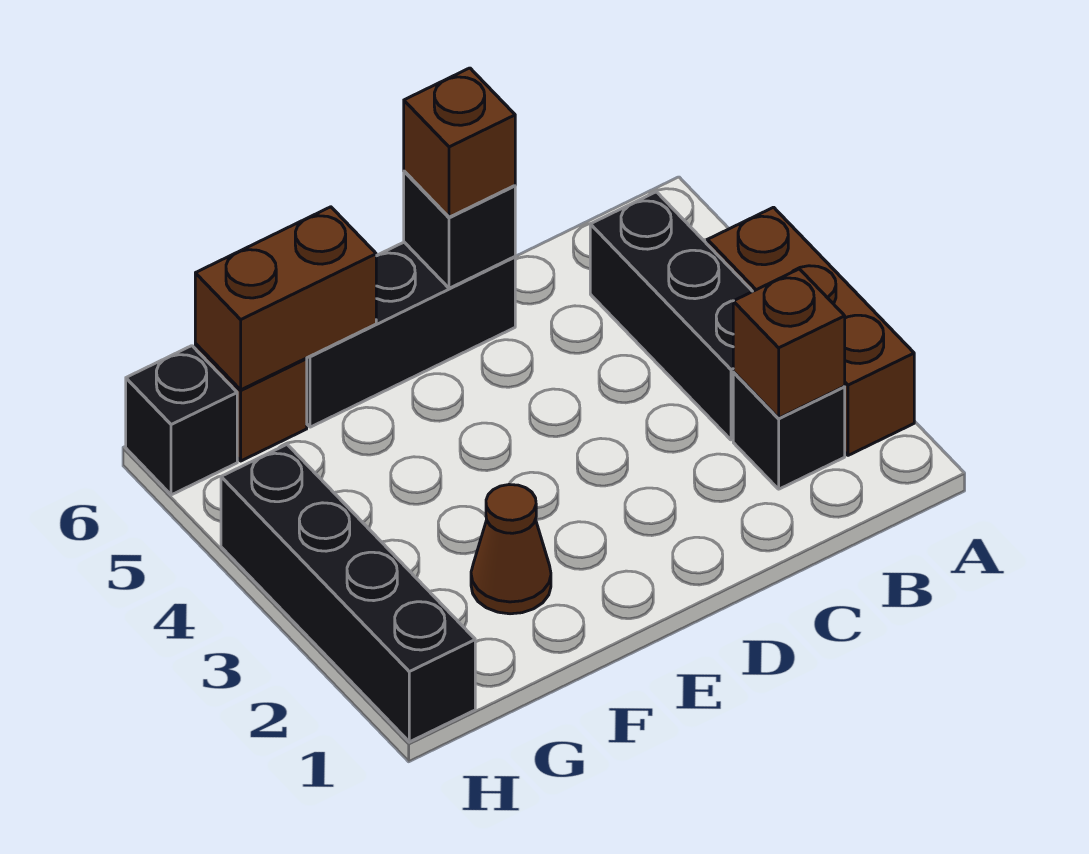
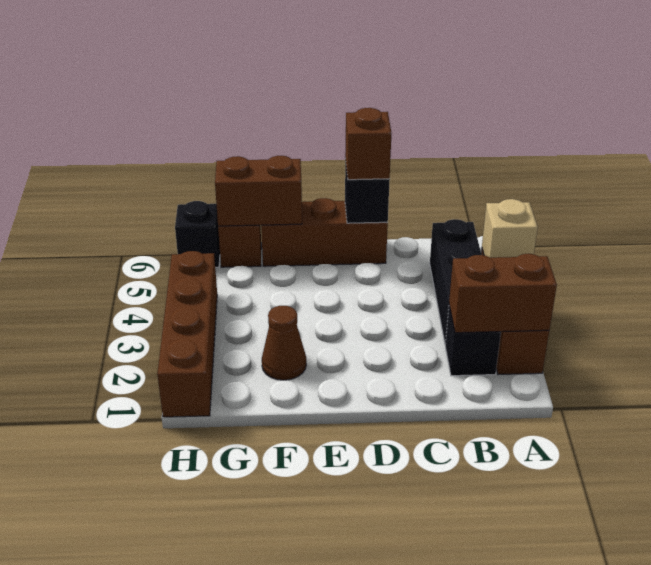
none -> tan brick A4 level 2
brown brick B2 level 2 -> brown brick A2:B2 level 2
black brick D6:F6 level 1 -> brown brick D6:F6 level 1
black brick H1:H4 level 1 -> brown brick H1:H4 level 1

